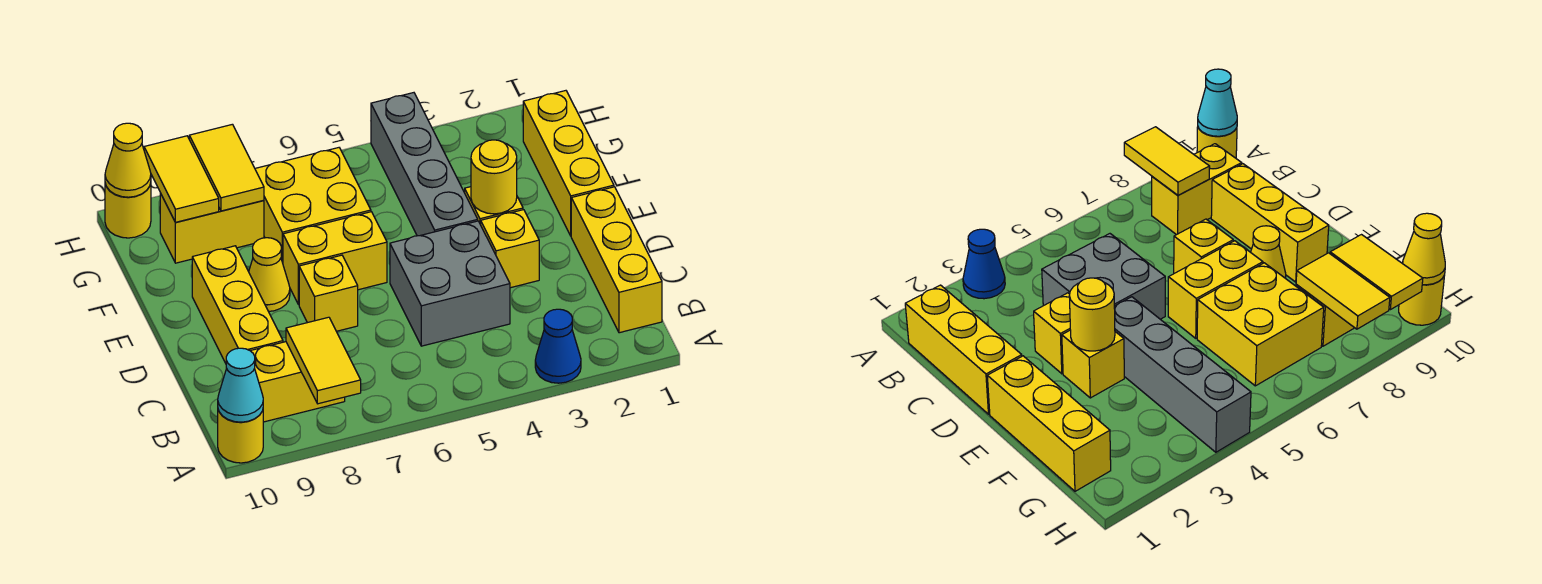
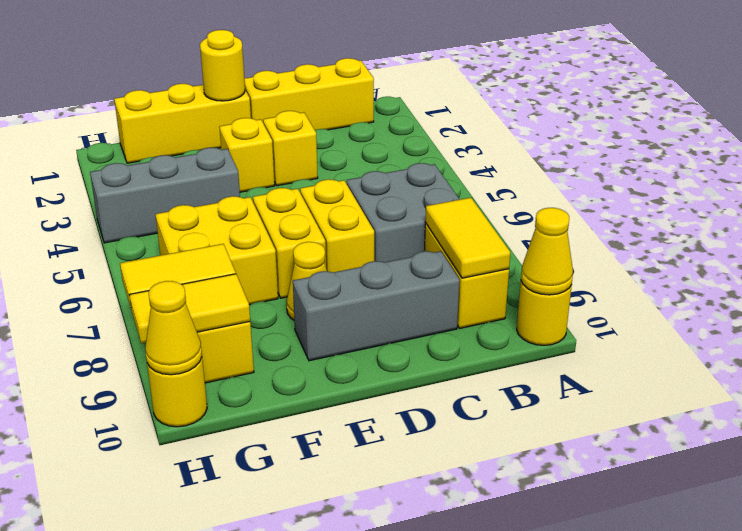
blue cone A3 level 1 -> none
yellow tile A8:B8 level 2 -> yellow tile B8:B9 level 2
cyan cone A10 level 2 -> yellow cone A10 level 2
grey brick C4:D5 level 1 -> grey brick B6:C7 level 1
yellow brick C9:E9 level 1 -> grey brick C9:E9 level 1
yellow brick D7 level 1 -> yellow brick D6:D7 level 1
yellow round brick E3 level 2 -> yellow round brick E1 level 2
grey brick E4:H4 level 1 -> grey brick F4:H4 level 1

